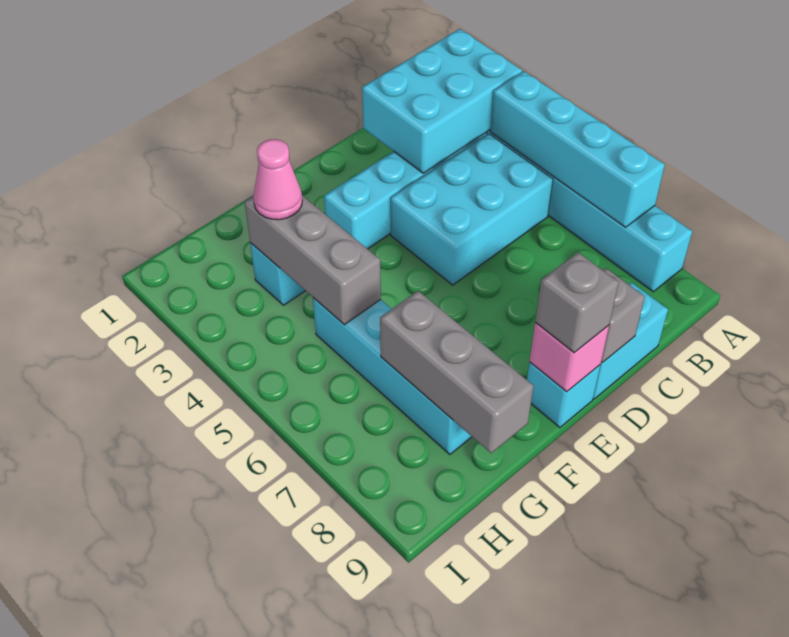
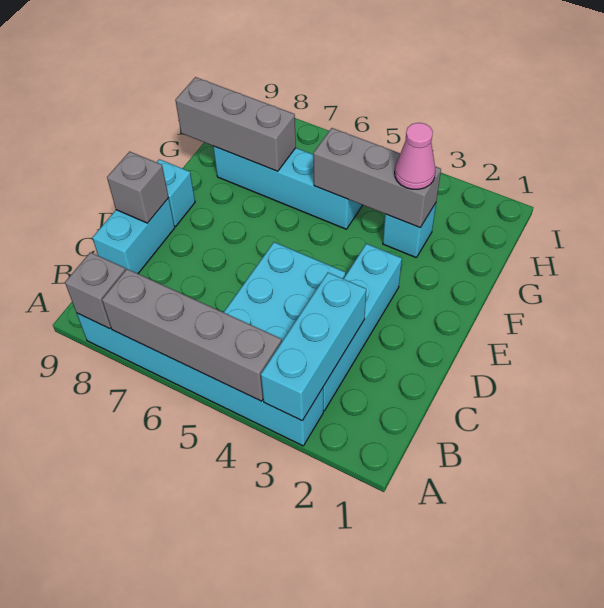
cyan brick A2:C3 level 2 -> cyan brick A3:C3 level 2
cyan brick A4:A7 level 2 -> grey brick A4:A7 level 2
pink brick E9 level 2 -> none
grey brick E9 level 3 -> grey brick A8 level 2

